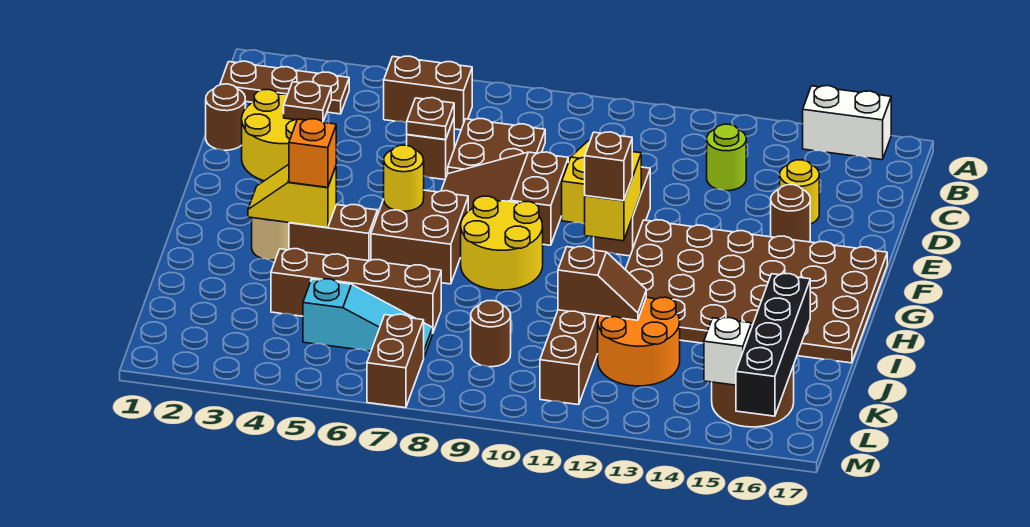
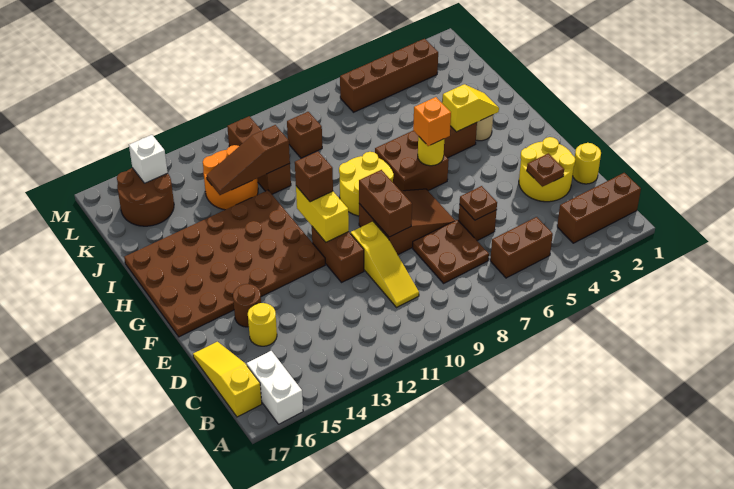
white brick A15:A16 level 1 -> white brick A16:B16 level 1
brown plate B1:B3 level 1 -> brown brick B1:B3 level 1
none -> yellow slope B17:D17 level 1 top B
lime round brick C13 level 1 -> none
brown round brick D1 level 1 -> yellow round brick D1 level 1
orange brick H4 level 3 -> orange brick G6 level 3
brown brick J4:J7 level 1 -> brown brick L3:L6 level 1
brown slope J11:J12 level 2 top 11 -> brown slope J11:J13 level 2 top 11
black brick J16:M16 level 2 -> none
cyan slope K5:K7 level 1 top 5 -> none
brown round brick K9 level 1 -> brown brick K9 level 1
brown brick L7:M7 level 1 -> brown brick E9:F9 level 2

